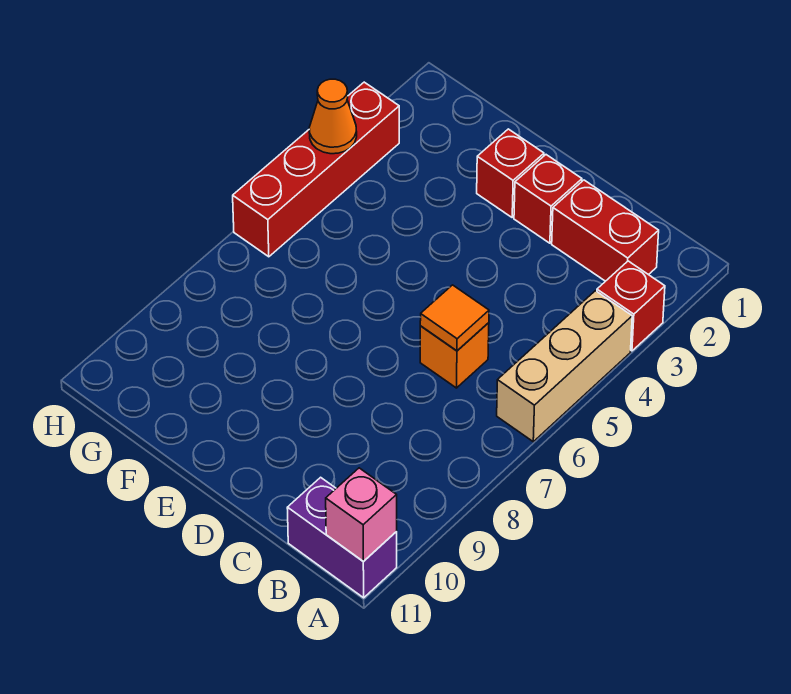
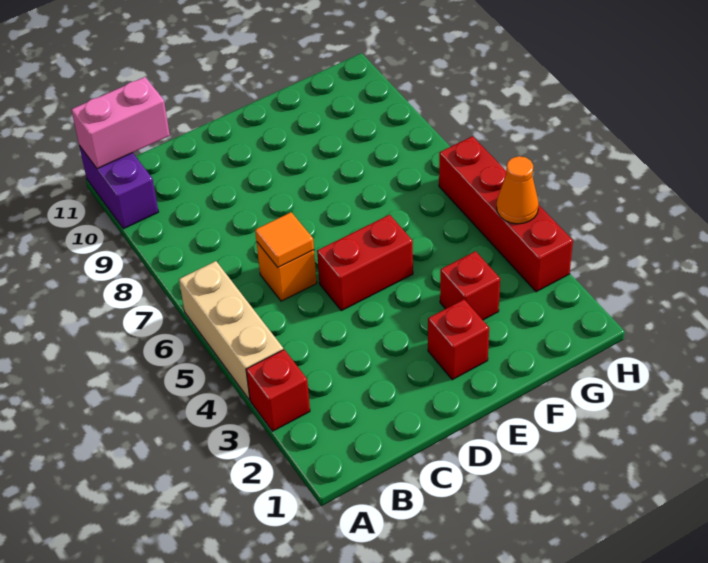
purple brick A11:B11 level 1 -> purple brick A10:A11 level 1
pink brick A11 level 2 -> pink brick A11:B11 level 2
red brick B2:C2 level 1 -> red brick D5:E5 level 1
red brick D2 level 1 -> red brick F3 level 1

